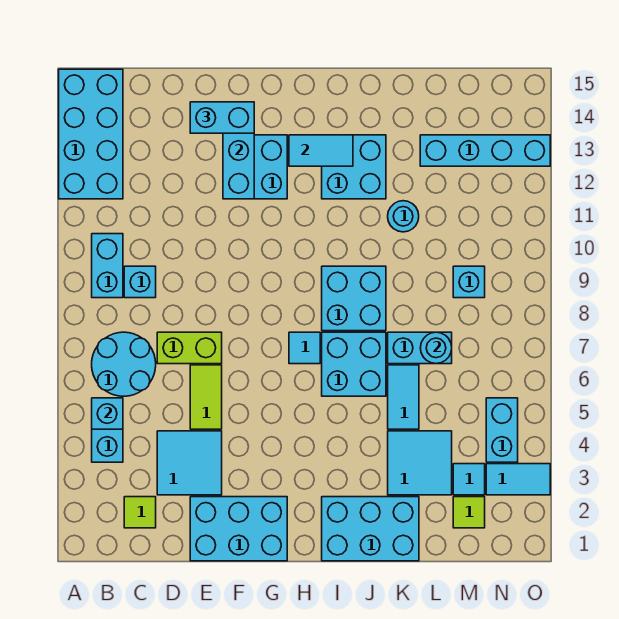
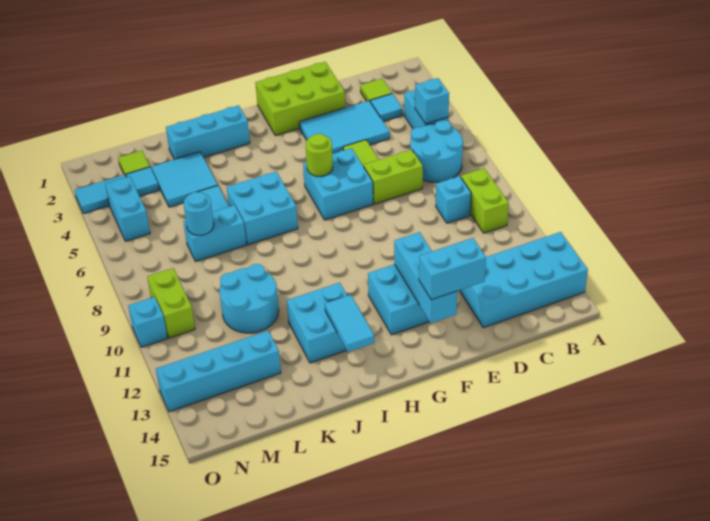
cyan brick A12:B15 level 1 -> cyan brick A13:D14 level 1
cyan brick B9:B10 level 1 -> lime brick B9:B10 level 1
cyan tile D3:E4 level 1 -> cyan tile D3:F4 level 1
cyan brick E1:G2 level 1 -> lime brick E1:G2 level 1
none -> lime round brick G6 level 2
cyan tile H7 level 1 -> cyan tile C3 level 1
cyan tile H13:I13 level 2 -> cyan tile I13:I14 level 2
cyan brick I1:K2 level 1 -> cyan brick I2:K2 level 1
cyan brick I8:J9 level 1 -> cyan brick F6:G7 level 1
cyan round brick K11 level 1 -> cyan round brick K10:L11 level 1
cyan brick M9 level 1 -> cyan brick O10 level 1
none -> lime brick N9:N10 level 1

